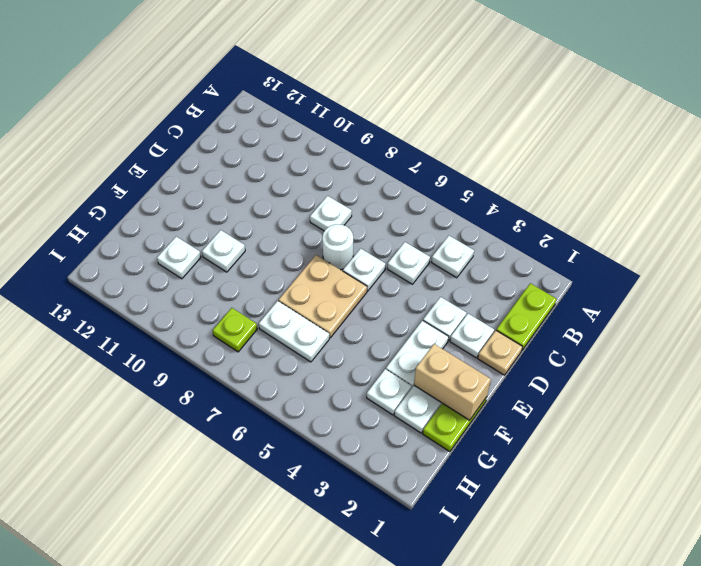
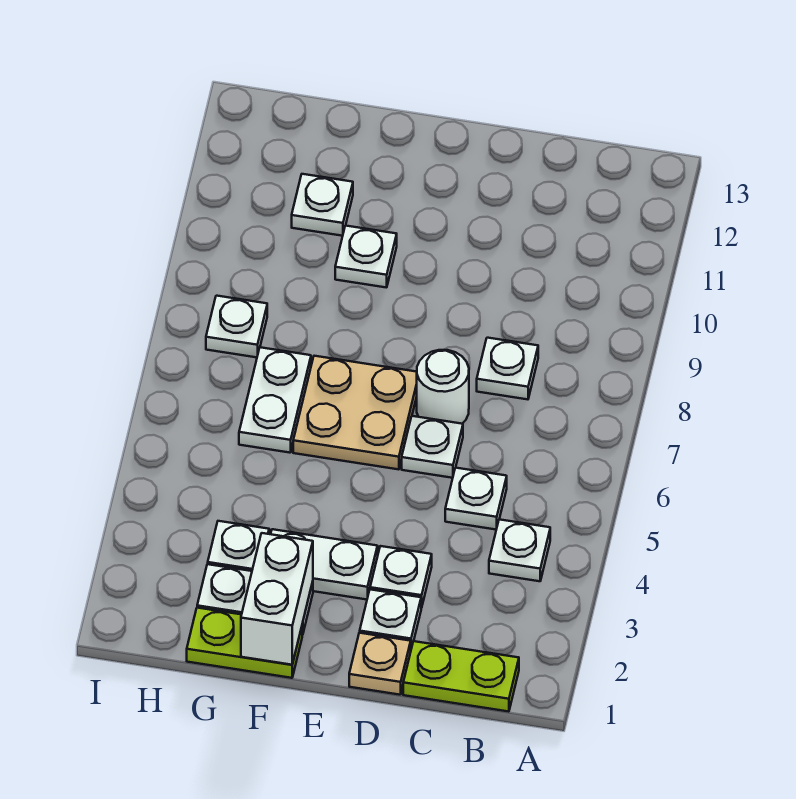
tan brick F1:F2 level 2 -> white brick F1:F2 level 2
lime plate H8 level 1 -> white plate H8 level 1

